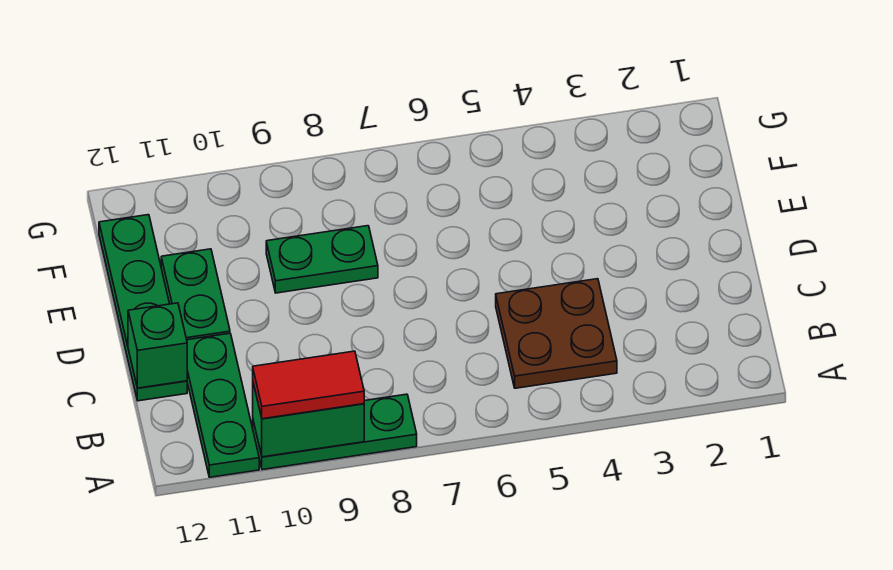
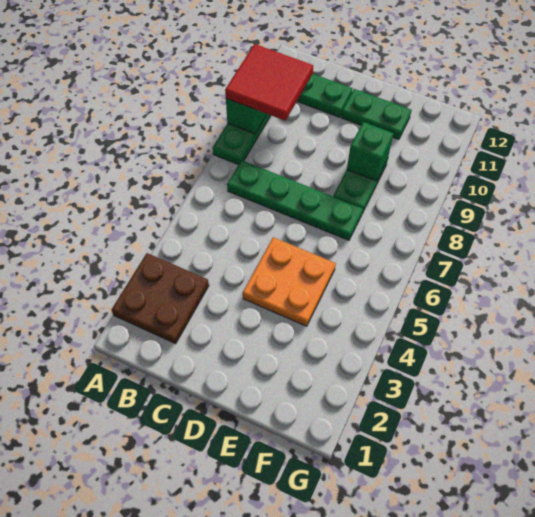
red tile A9:A10 level 3 -> red tile A9:B10 level 3
brown plate B4:C5 level 1 -> brown plate A2:B3 level 1
green plate C12:F12 level 1 -> green plate B7:E7 level 1
green brick C12 level 2 -> green brick E9 level 2
none -> orange plate D4:E5 level 1

